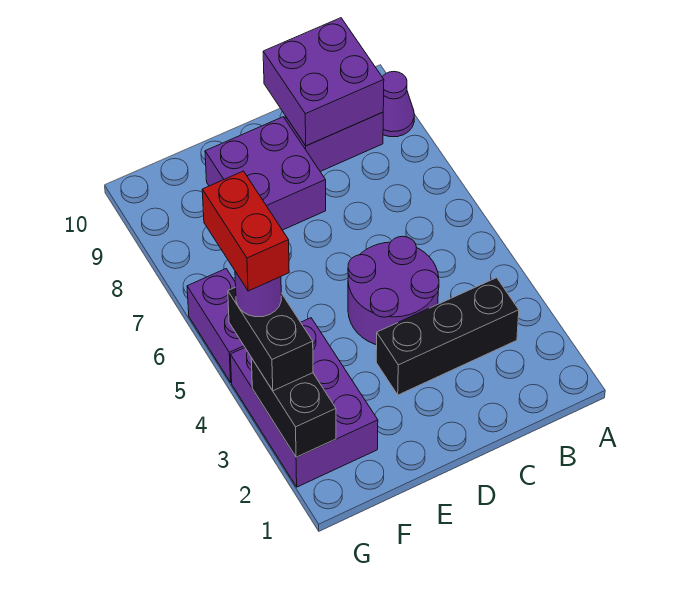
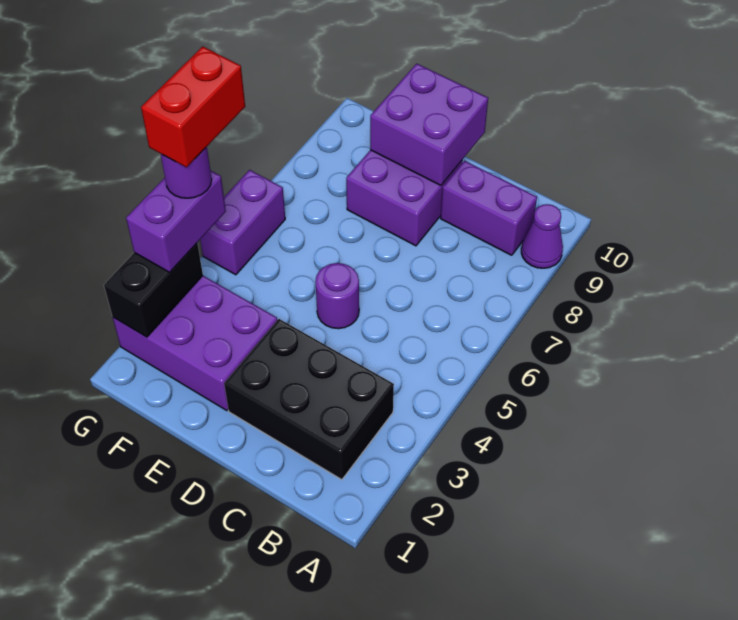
black brick B3:D3 level 1 -> black brick B2:D3 level 1
purple brick B9:C10 level 2 -> purple brick D9:E10 level 2
purple round brick C4:D5 level 1 -> purple round brick D5 level 1
purple brick F2:G4 level 1 -> purple brick E2:G3 level 1
black brick G3:G4 level 3 -> purple brick G3:G4 level 3

